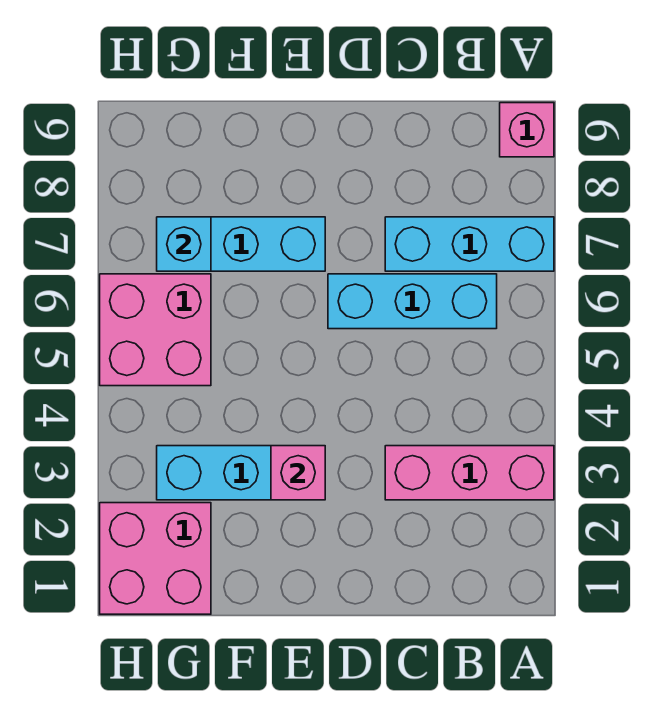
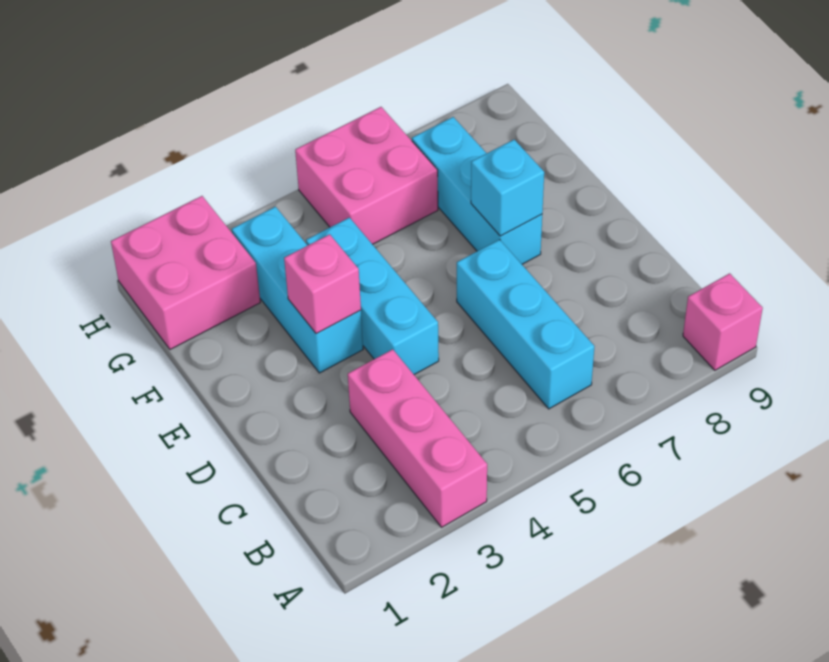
cyan brick A7:C7 level 1 -> cyan brick D4:F4 level 1
cyan brick G7 level 2 -> cyan brick E7 level 2

